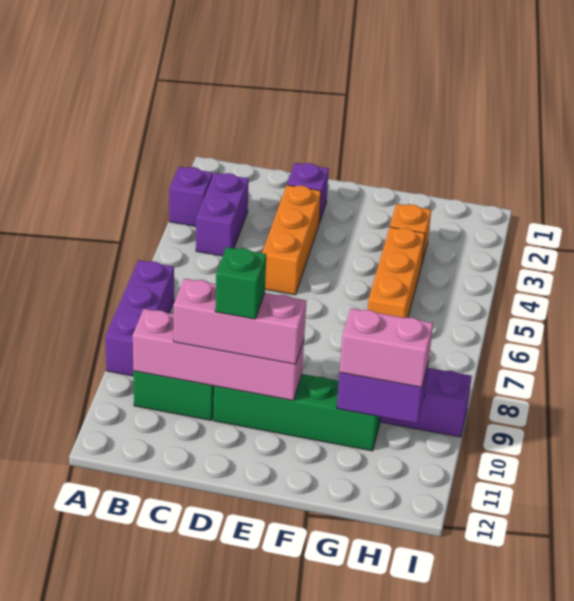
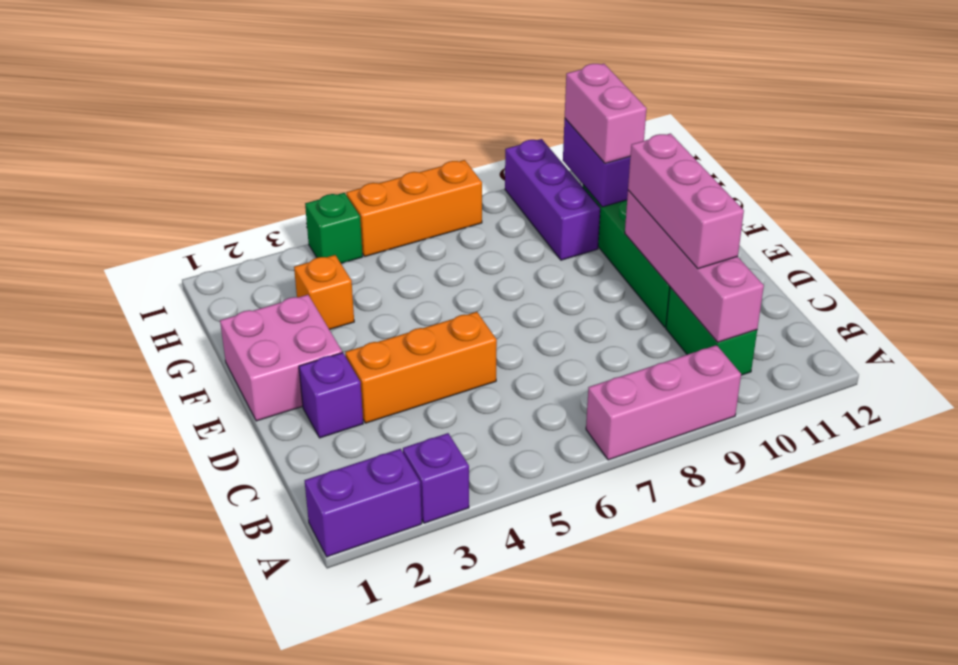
purple brick A7:A9 level 1 -> pink brick A7:A9 level 1
purple brick B3:B4 level 1 -> purple brick A1:A2 level 1
green brick D10 level 4 -> green brick I4 level 1
none -> pink brick E1:F2 level 1
orange brick G4:G6 level 1 -> orange brick I5:I7 level 1

